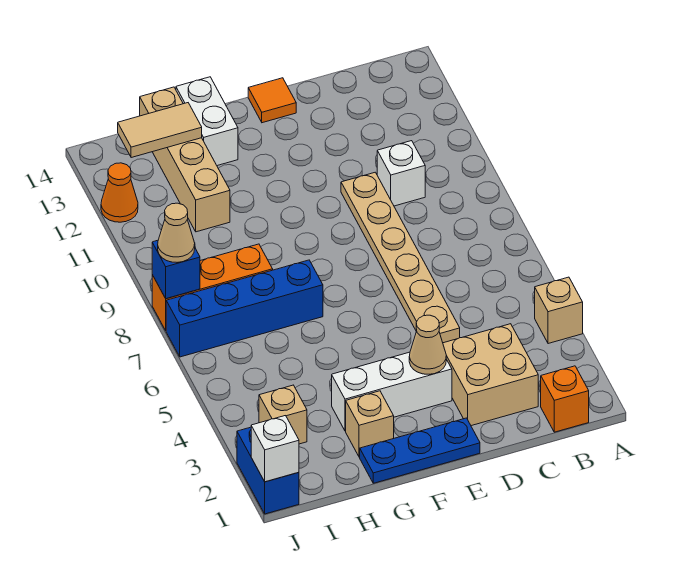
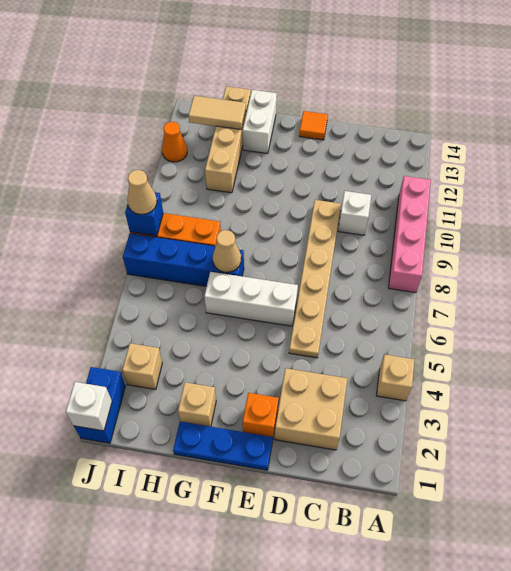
none -> pink brick A8:A11 level 1
orange brick B1 level 1 -> orange brick E2 level 1
white brick E3:G3 level 1 -> white brick E6:G6 level 1
tan cone E3 level 2 -> tan cone G7 level 2

